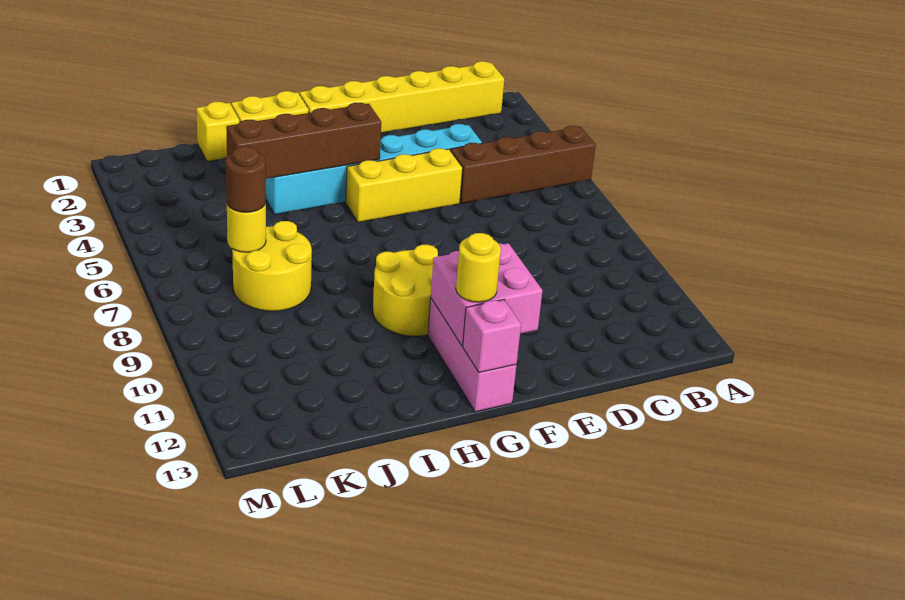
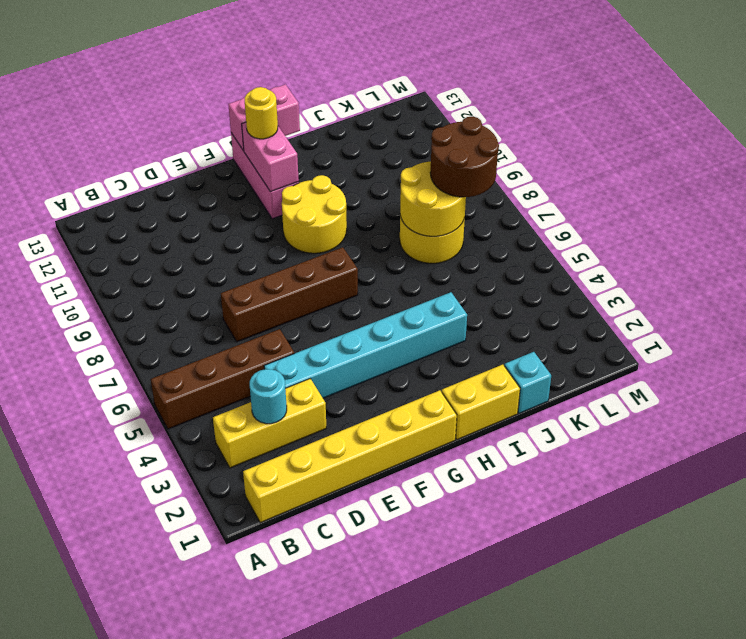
none -> cyan round brick C3 level 2
yellow brick E5:G5 level 1 -> yellow brick B3:D3 level 1
pink brick F11:G12 level 2 -> pink brick G11:G12 level 2
brown brick G4:J4 level 2 -> brown brick D7:G7 level 1
pink brick G13 level 2 -> pink brick G13:H13 level 2
yellow brick J1 level 1 -> cyan brick J1 level 1
yellow round brick K7 level 2 -> yellow round brick J7:K8 level 2
brown round brick K7 level 3 -> brown round brick K7:L8 level 3

